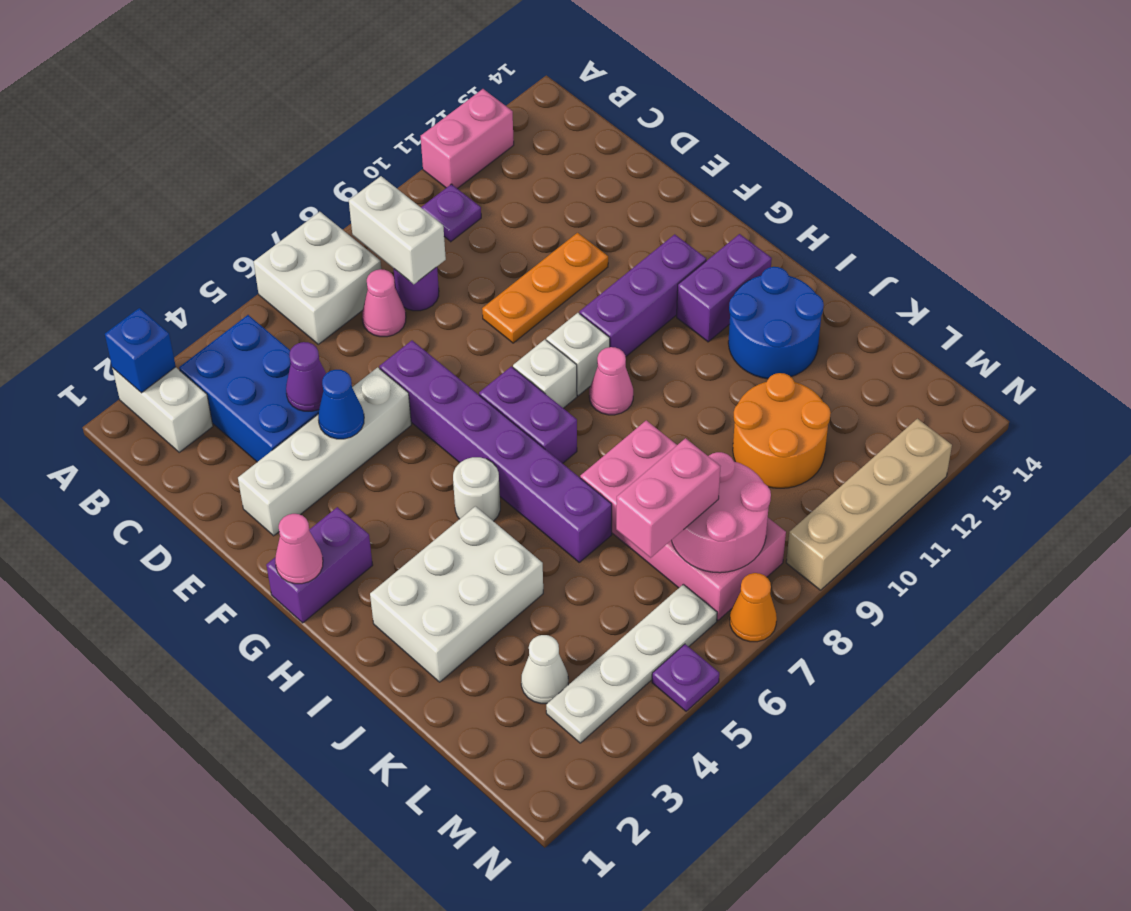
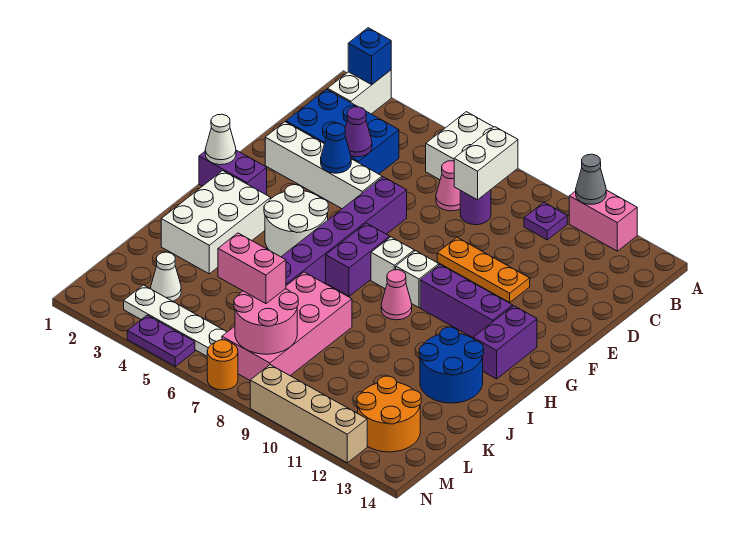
none -> grey cone A11 level 2
blue brick B3:D4 level 1 -> blue brick C2:D4 level 1
pink cone G1 level 2 -> white cone G1 level 2
white round brick H5 level 1 -> white round brick G4:H5 level 1
purple brick H12:H13 level 1 -> purple brick G13:H13 level 1
white brick I2:J4 level 1 -> white brick H2:J3 level 1
orange round brick K10:L11 level 1 -> orange round brick L12:M13 level 1
purple plate N5 level 1 -> purple plate N4:N5 level 1
orange cone N7 level 1 -> orange round brick N7 level 1

